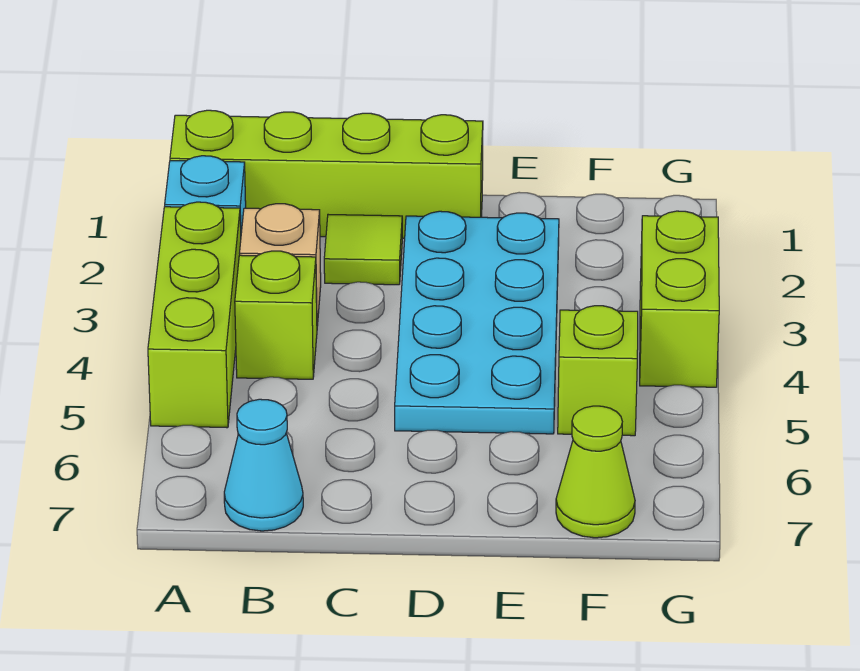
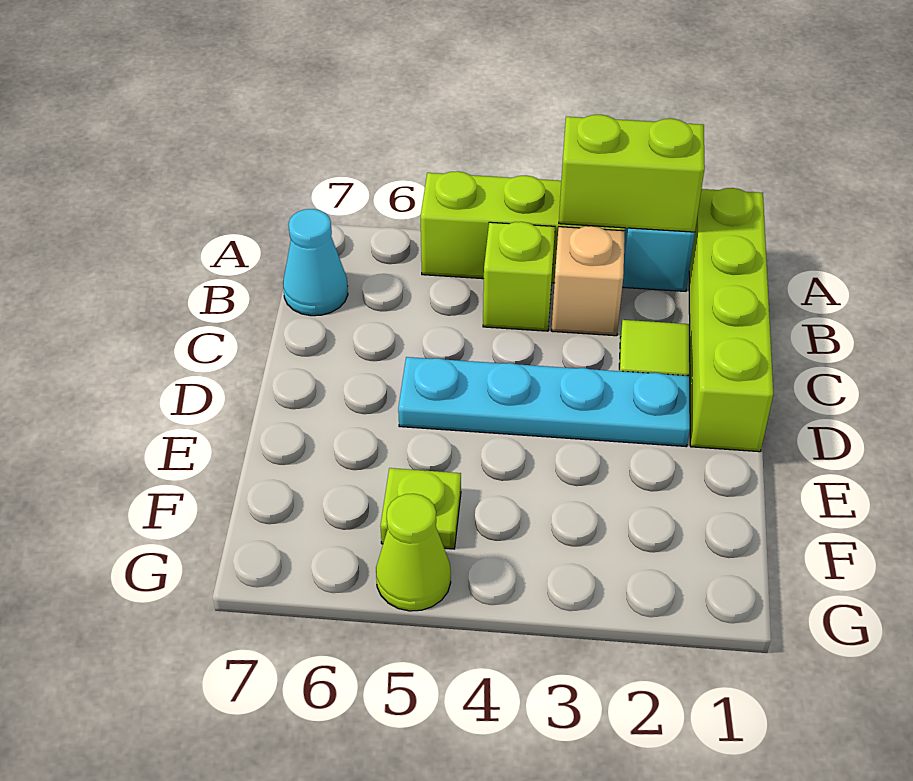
cyan plate D2:E5 level 1 -> cyan plate D2:D5 level 1
lime brick F5 level 1 -> lime plate F5 level 1
lime cone F7 level 1 -> lime cone G5 level 1
lime brick G3:G4 level 1 -> lime brick A2:A3 level 2

